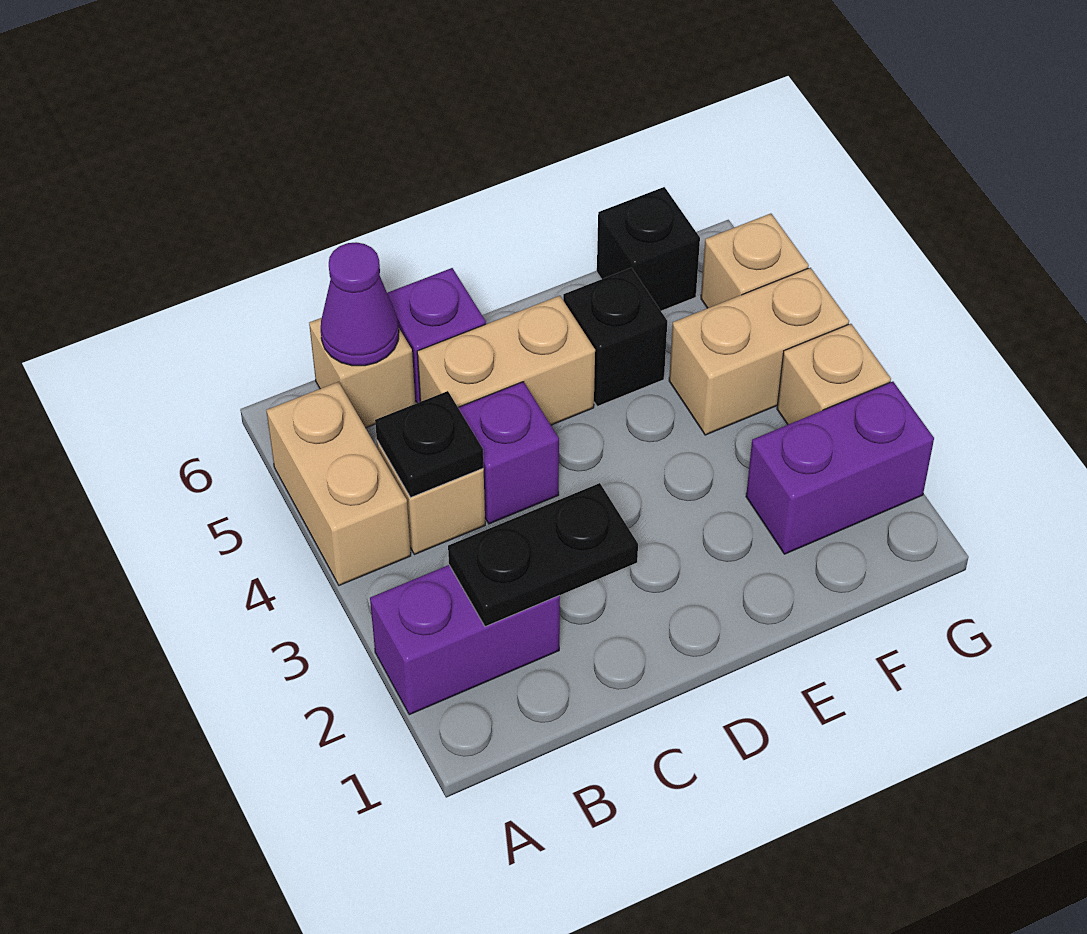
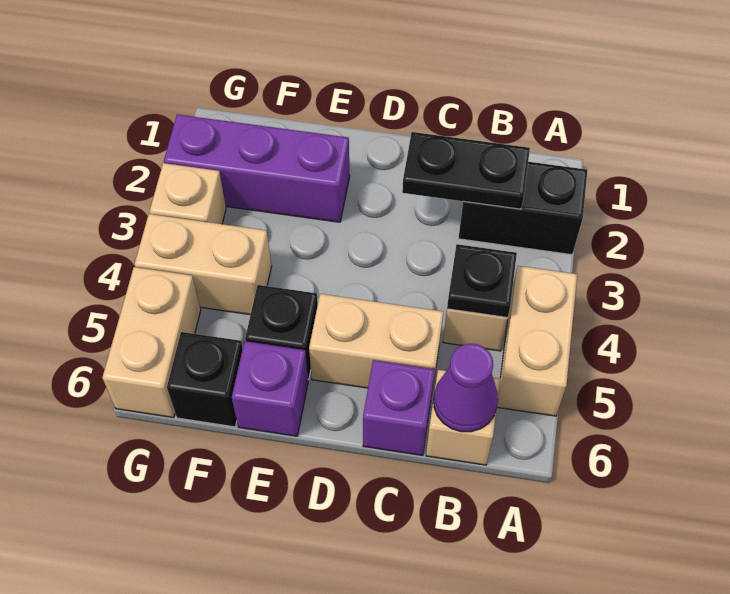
purple brick A2:B2 level 1 -> black brick A2:B2 level 1
purple brick C4 level 1 -> purple brick E6 level 1
purple brick F2:G2 level 1 -> purple brick E2:G2 level 1
tan brick G5 level 1 -> tan brick G5:G6 level 1

